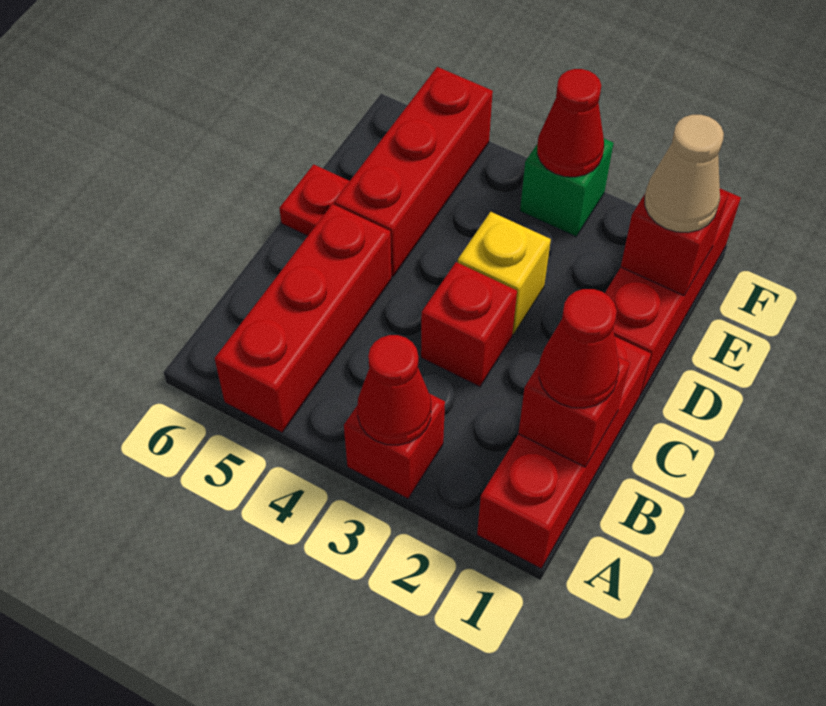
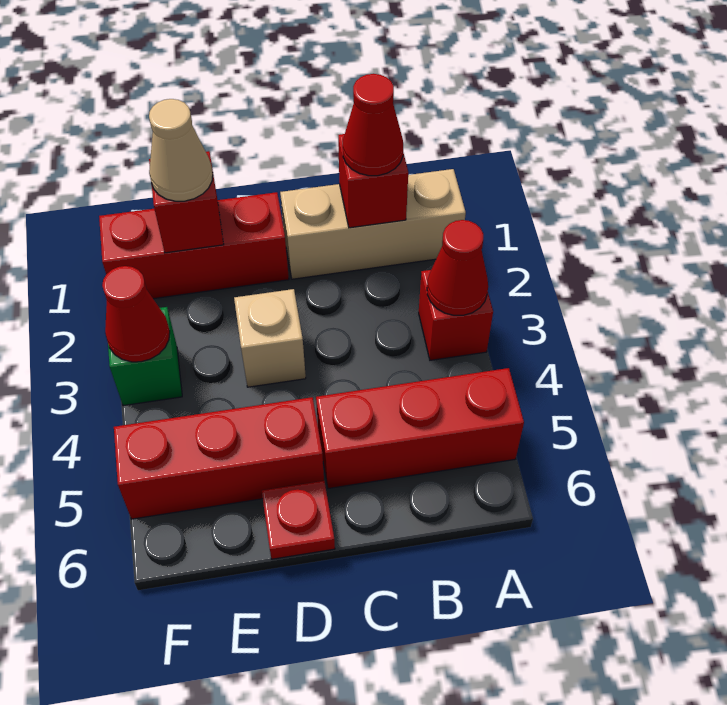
red brick A1:C1 level 1 -> tan brick A1:C1 level 1
red brick C3 level 1 -> none
yellow brick D3 level 1 -> tan brick D3 level 1

